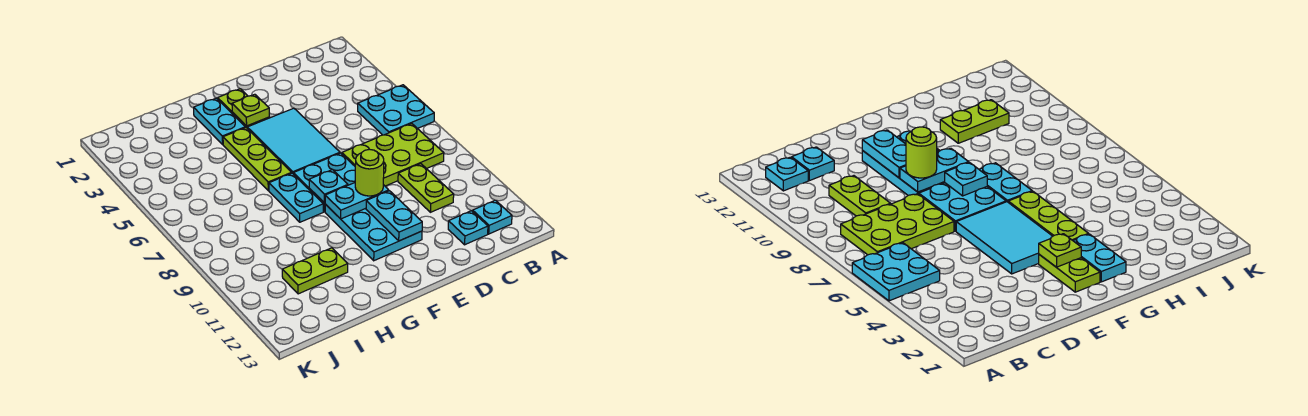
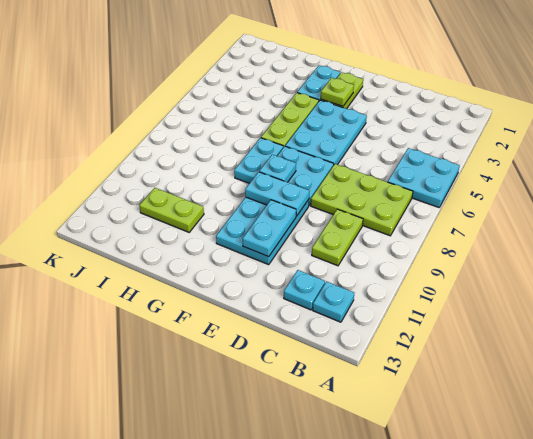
cyan tile E4:F6 level 1 -> cyan plate E4:F6 level 1
lime round brick E9 level 3 -> none

